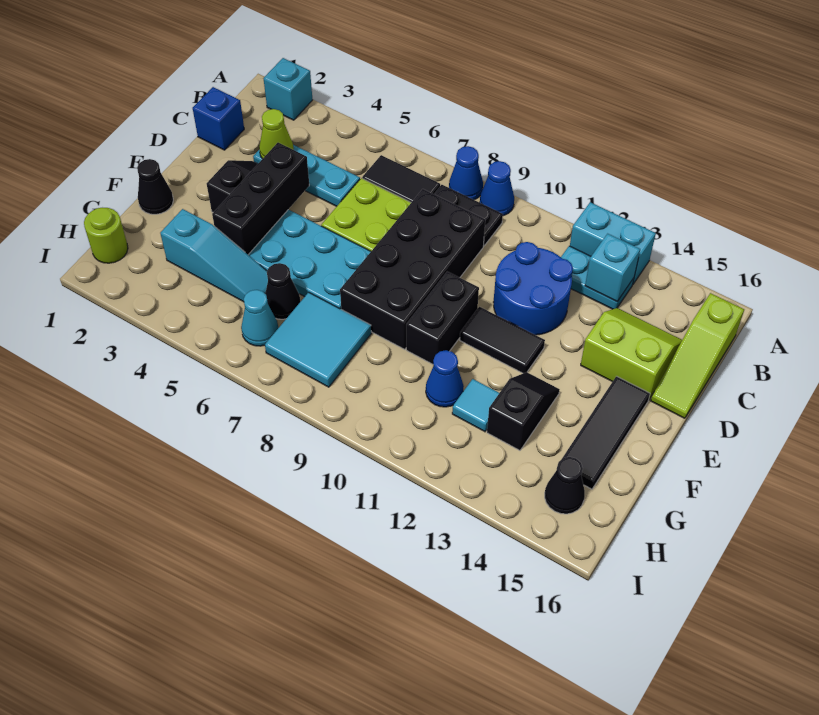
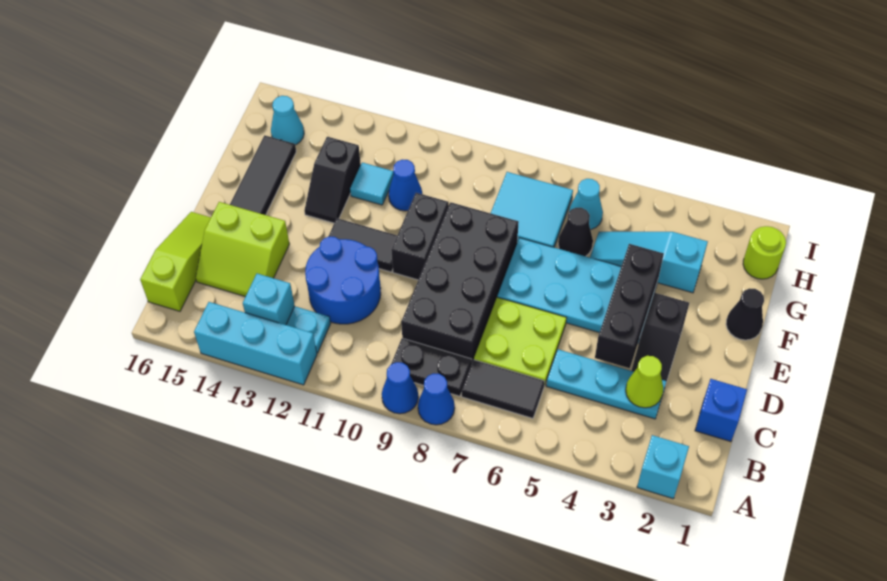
cyan brick A12:A13 level 1 -> cyan brick A12:A14 level 1
black cone H15 level 1 -> cyan cone H15 level 1

